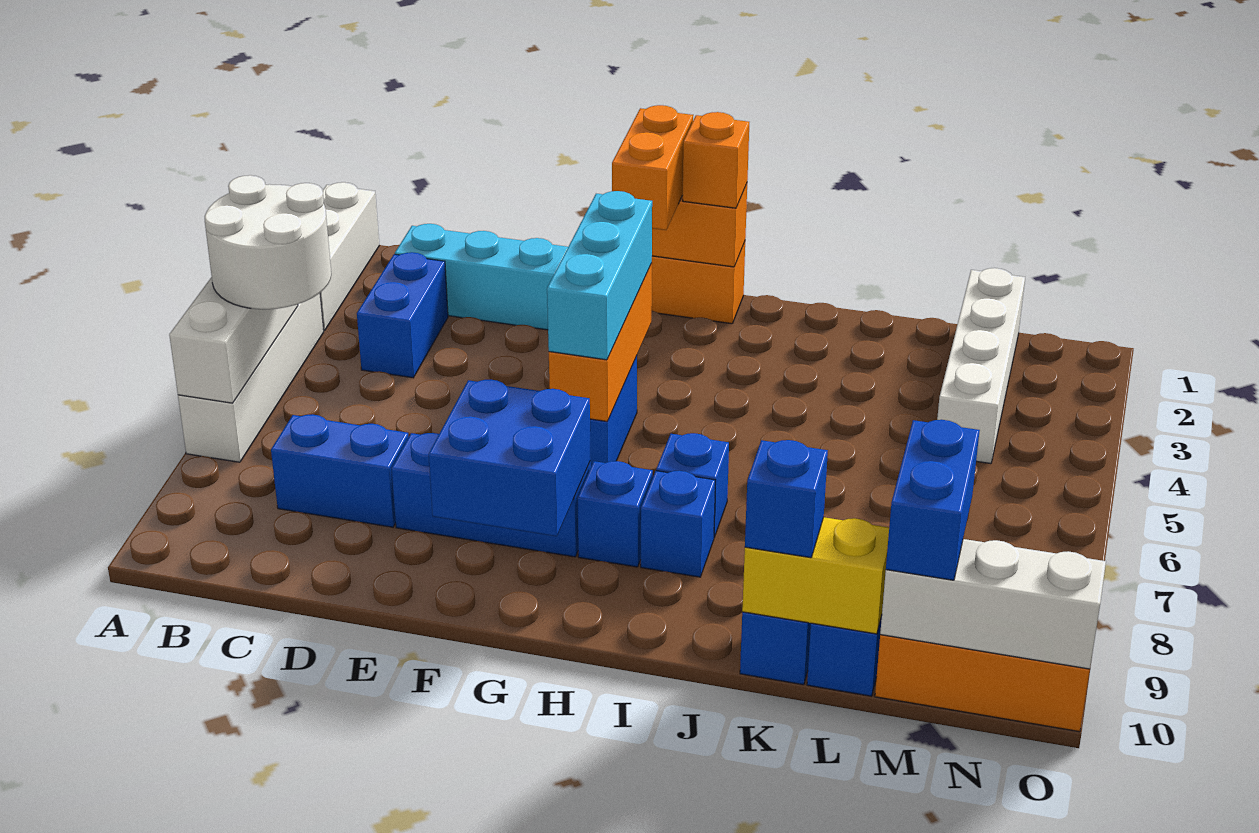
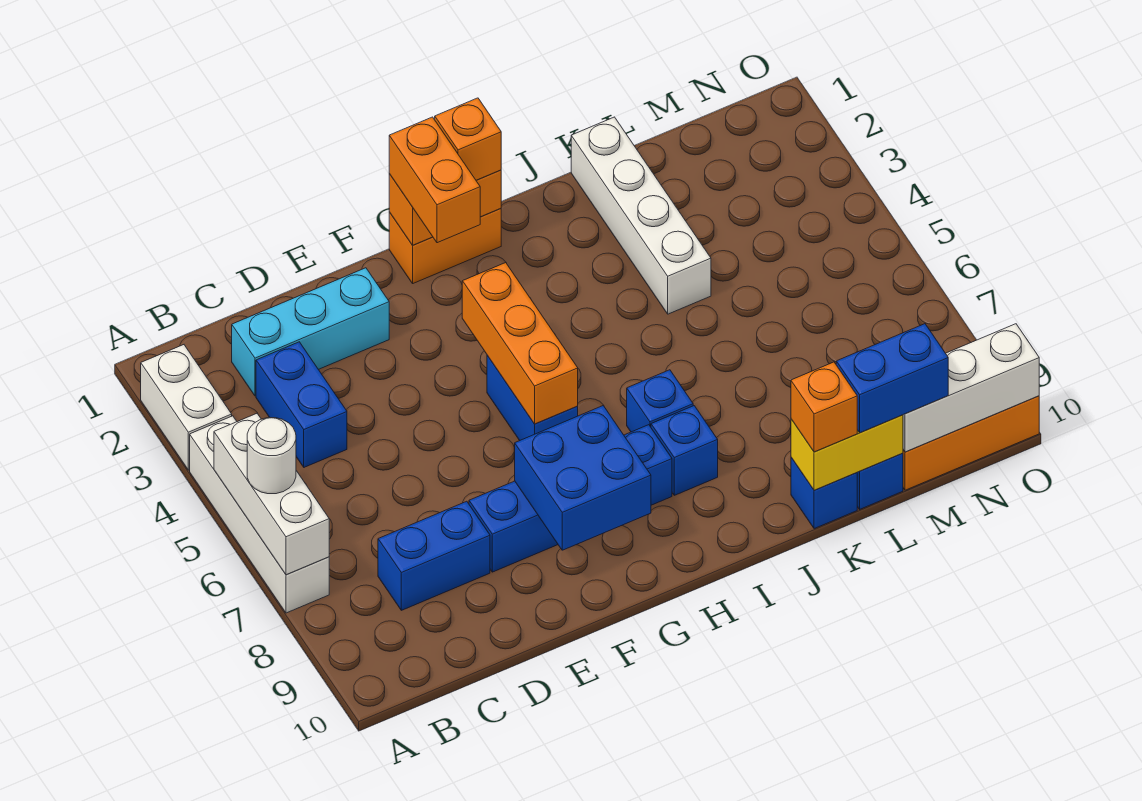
white brick A1:A3 level 1 -> white brick A2:A3 level 1
white round brick A5:B6 level 3 -> white round brick A6 level 3
cyan brick G4:G6 level 3 -> none
blue brick K10 level 3 -> orange brick K10 level 3
white brick M1:M4 level 1 -> white brick K1:K4 level 1
blue brick M9:M10 level 3 -> blue brick L10:M10 level 3

